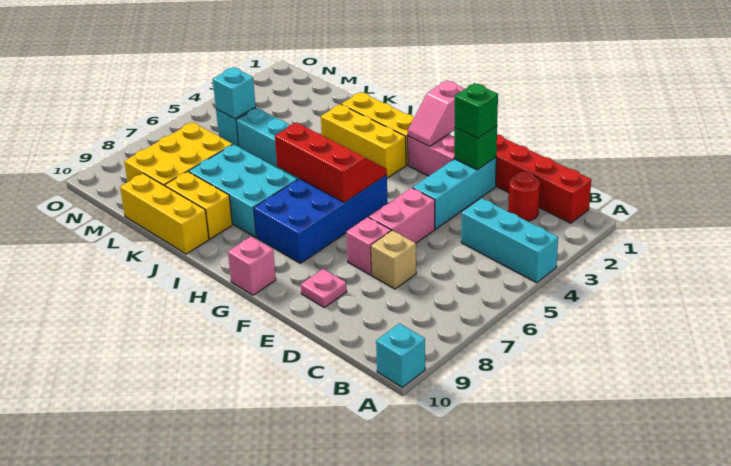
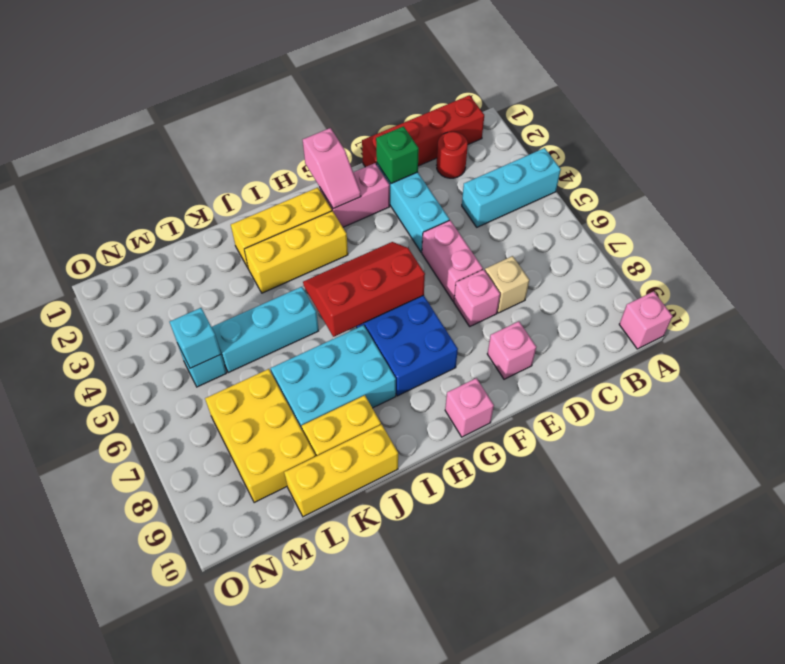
cyan brick A10 level 1 -> pink brick A10 level 1
green brick E2 level 3 -> none
pink plate E9 level 1 -> pink brick E9 level 1

